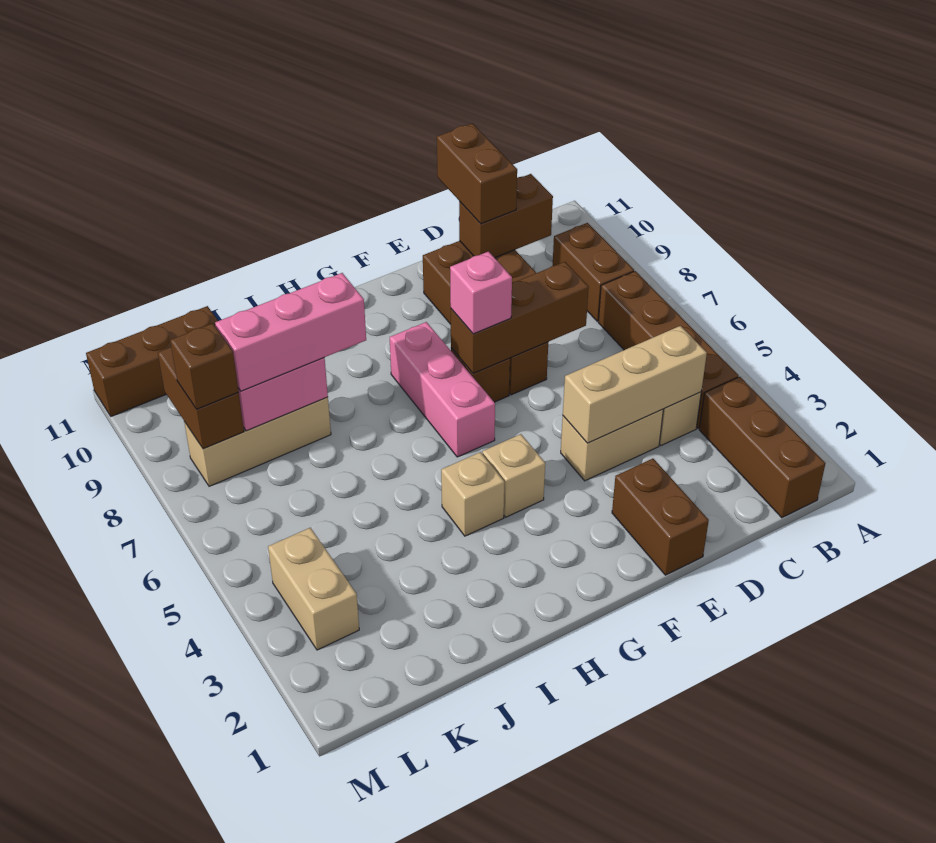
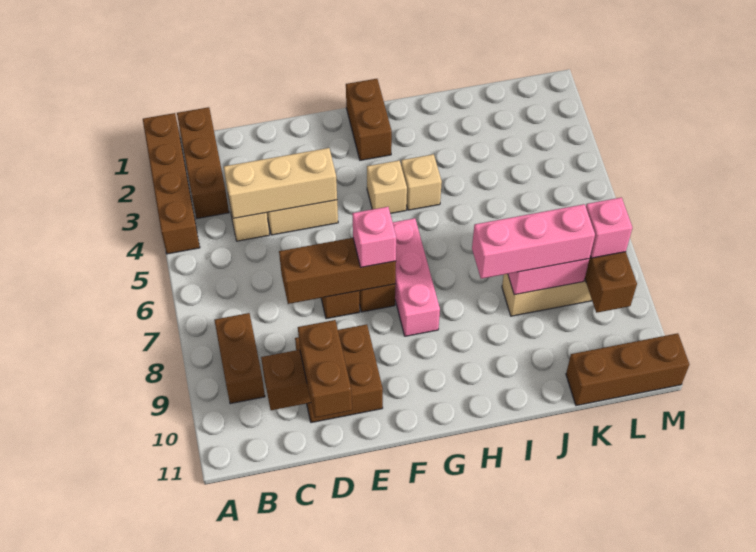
brown brick B4:B7 level 1 -> brown brick A1:A4 level 1
brown brick E1:E2 level 1 -> brown brick G1:G2 level 1
tan brick L3:L4 level 1 -> none
brown brick L8 level 3 -> pink brick L8 level 3

